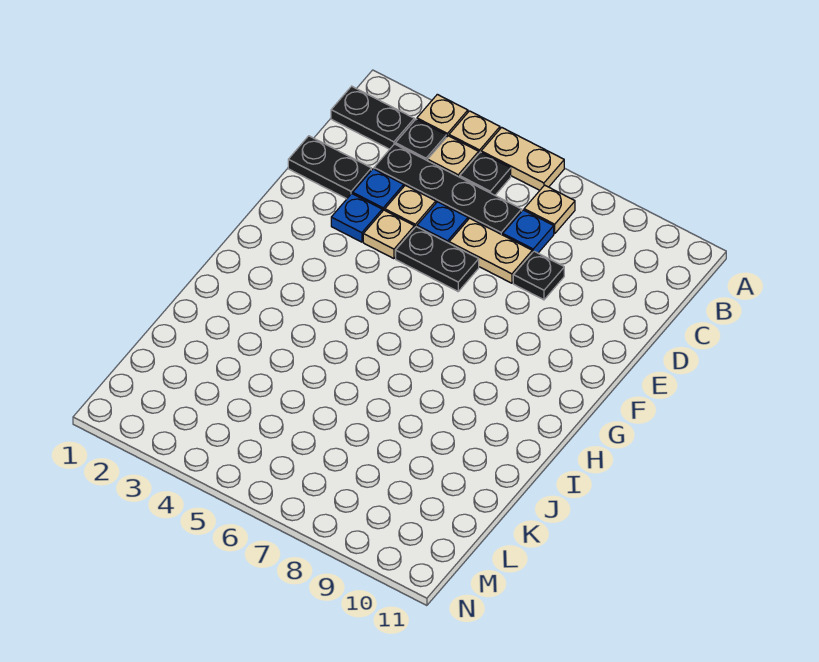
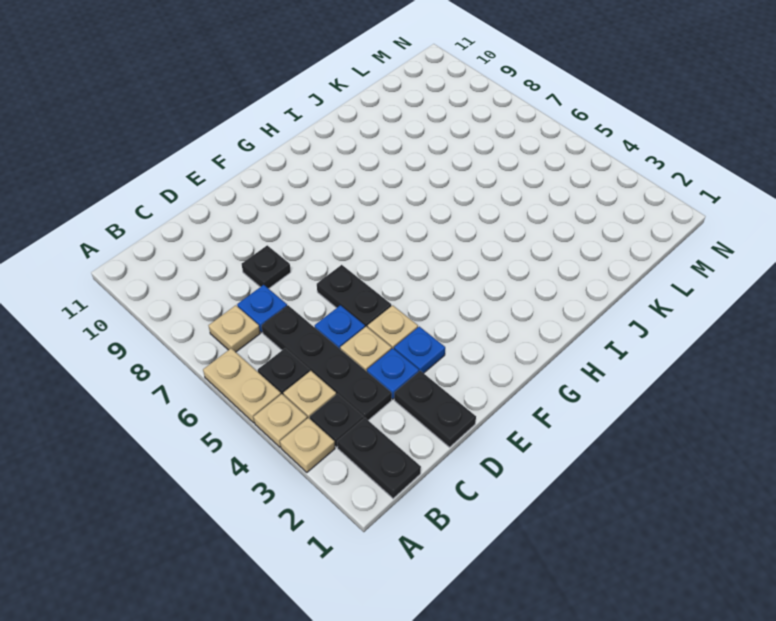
tan plate D6:D7 level 1 -> none

